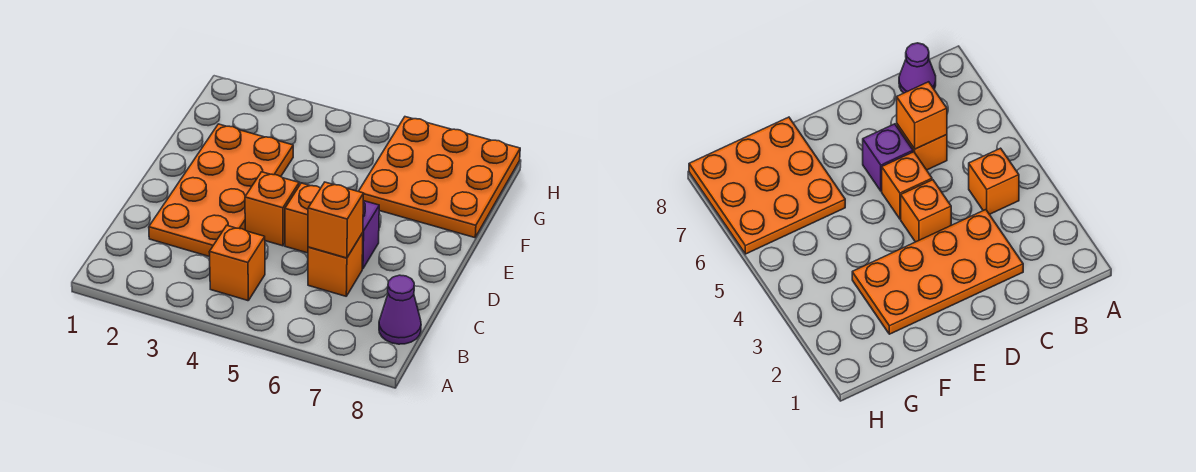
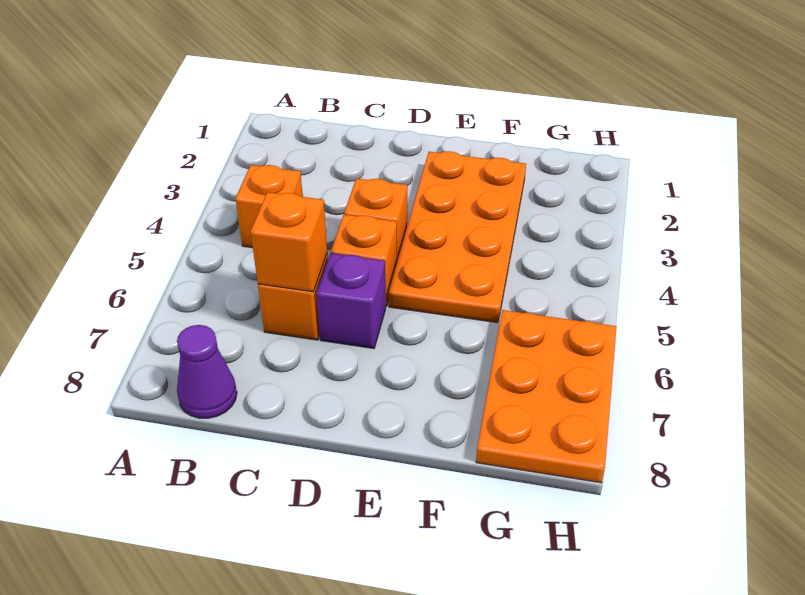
orange plate C2:F3 level 1 -> orange plate E2:F5 level 1
orange plate F6:H8 level 1 -> orange plate G6:H8 level 1

